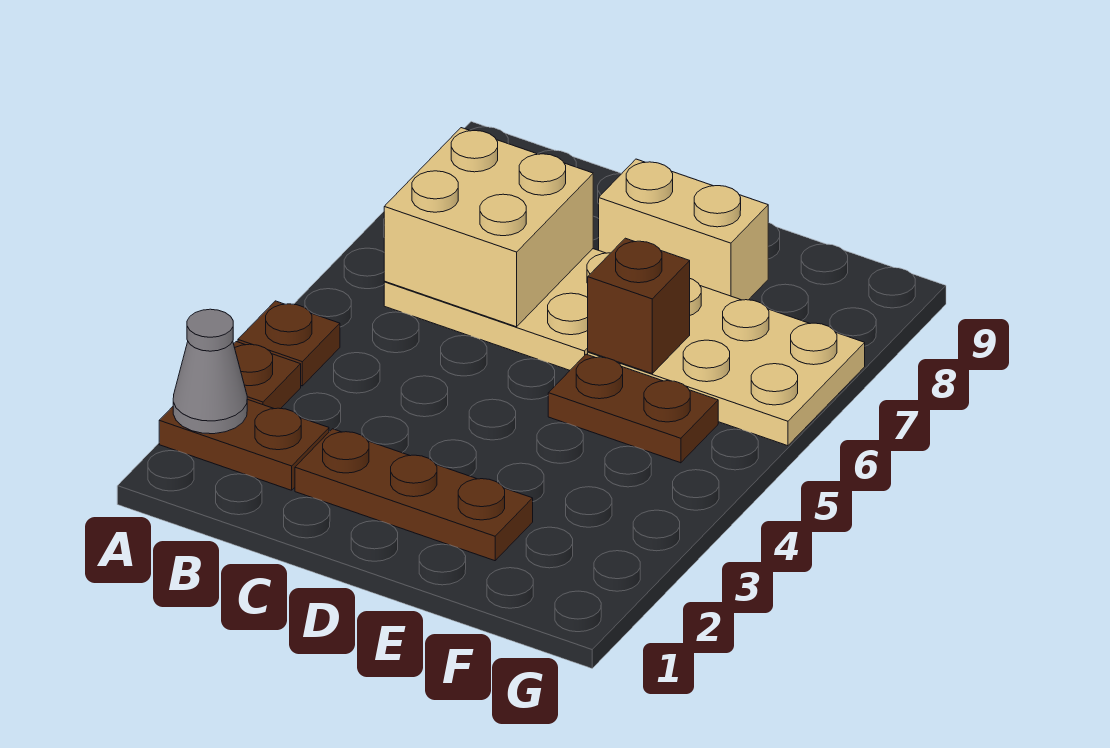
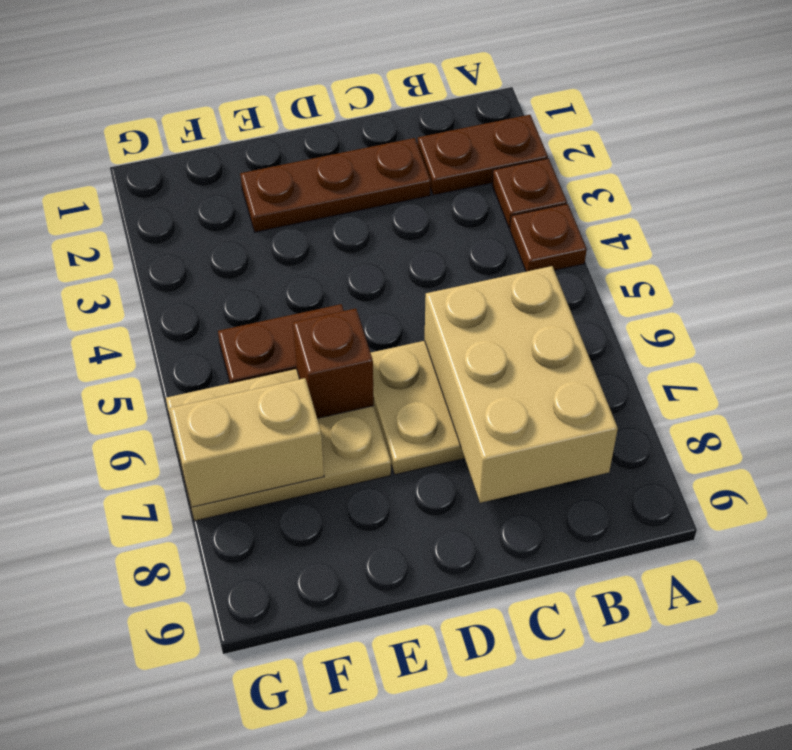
grey cone A2 level 2 -> none
tan brick B6:C7 level 2 -> tan brick B6:C8 level 2
tan brick D8:E8 level 1 -> tan brick F7:G7 level 2

